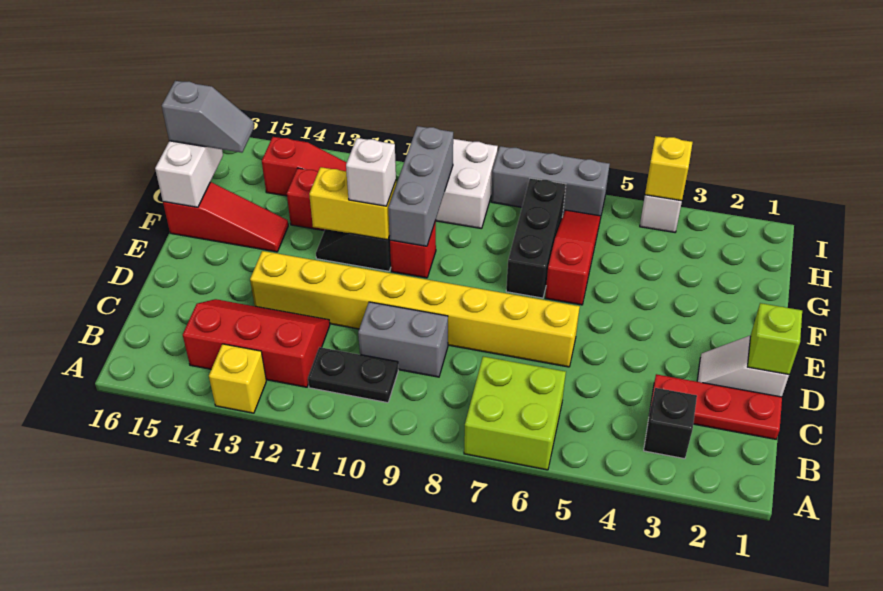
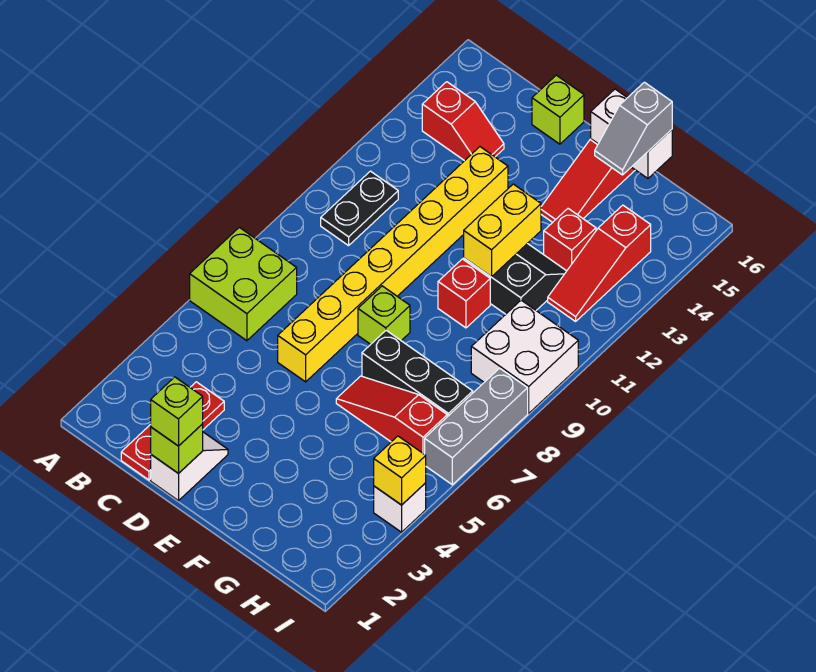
yellow brick A13 level 1 -> none
black brick B3 level 1 -> none
red slope B12:C14 level 1 top B -> red slope B14:C14 level 1 top B
grey brick C9:C10 level 1 -> none
none -> lime brick D1 level 3
none -> lime brick D16 level 1
none -> lime brick E8 level 1
red slope F6:H6 level 1 top F -> red slope F6:H6 level 1 top H
grey brick F10:H10 level 2 -> none
white brick F11 level 3 -> none

